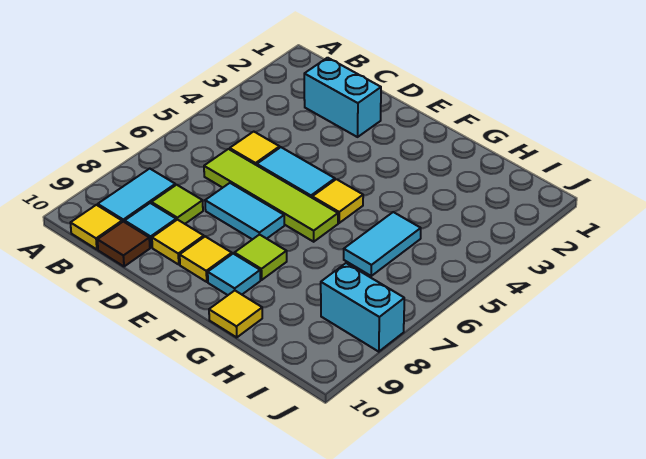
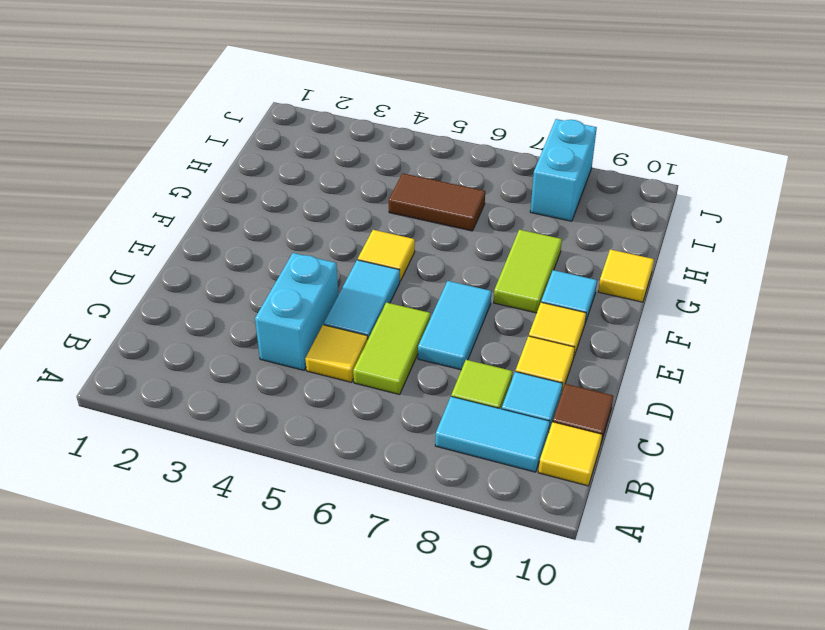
cyan brick C2:D2 level 1 -> cyan brick C4:D4 level 1
lime tile C6:F6 level 1 -> lime tile C6:D6 level 1
lime tile F8 level 1 -> lime tile F8:G8 level 1
cyan tile H5:H6 level 1 -> brown tile H5:H6 level 1

